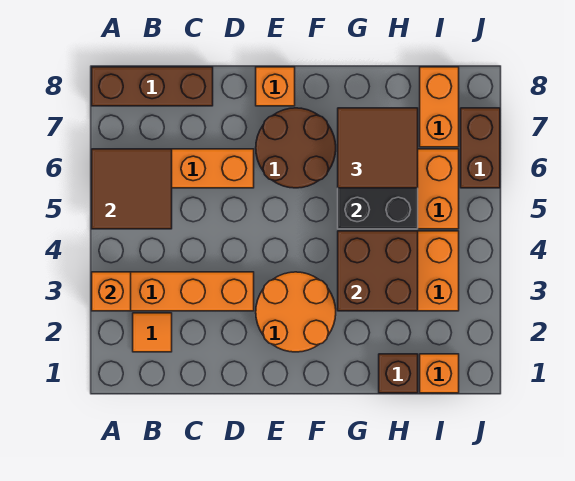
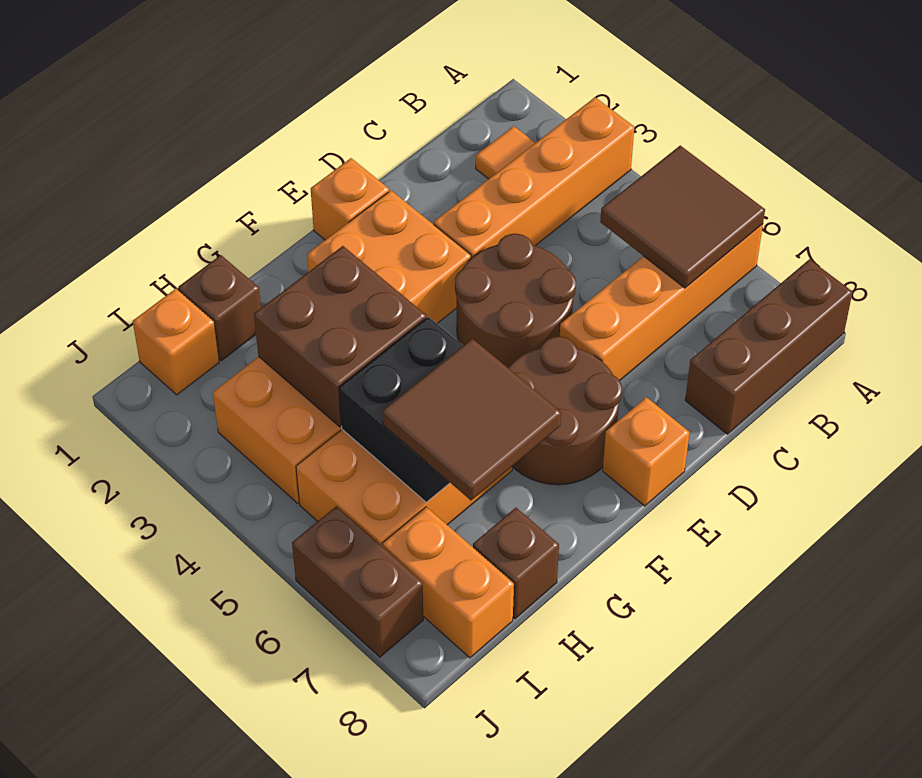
orange brick A3 level 2 -> orange brick E1 level 1
none -> brown round brick D4:E5 level 1
orange round brick E2:F3 level 1 -> orange brick E2:F3 level 1
none -> brown brick H8 level 1

